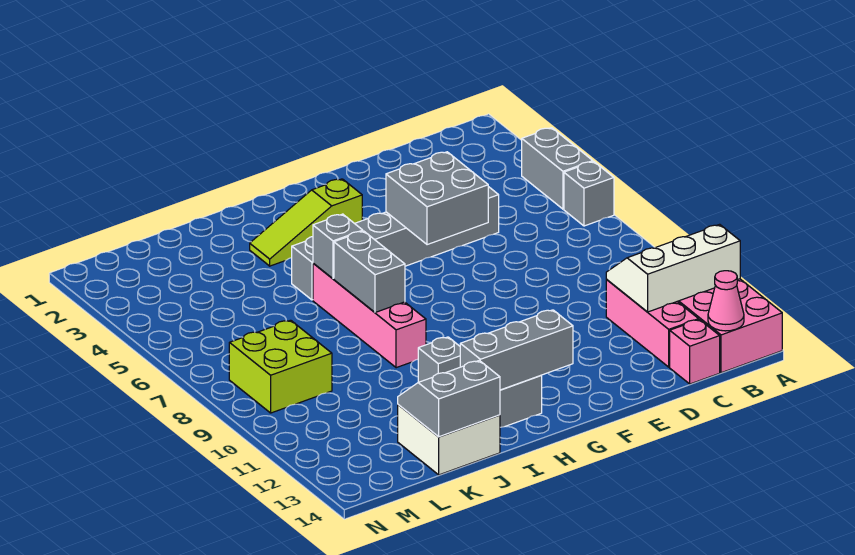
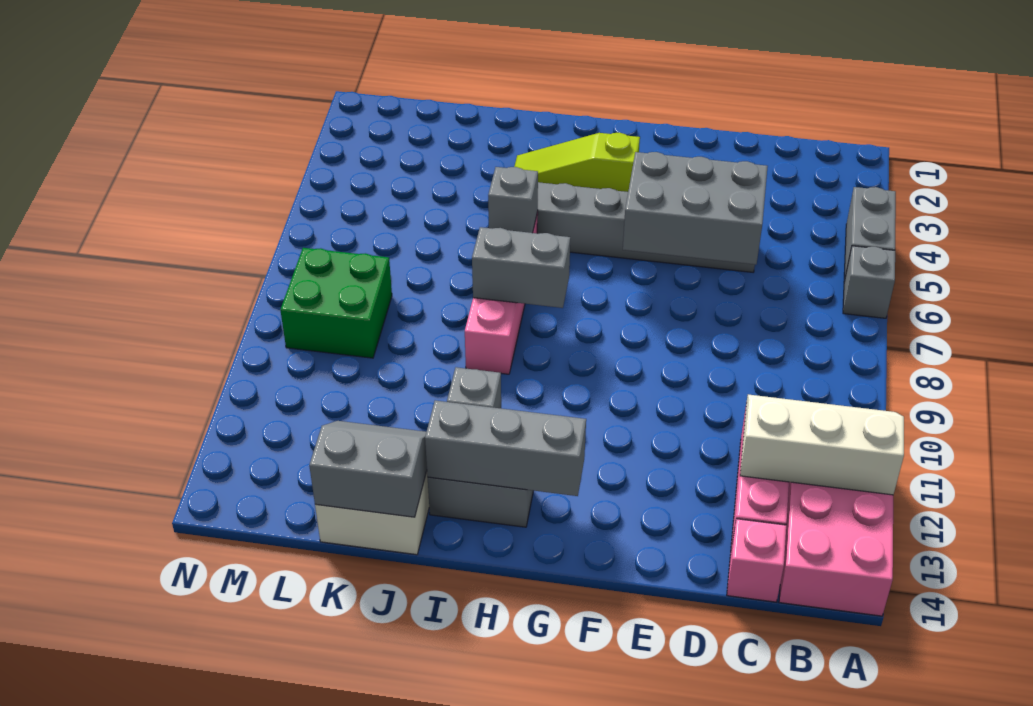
pink cone B14 level 2 -> none
grey brick E5:F6 level 2 -> grey brick D5:F6 level 2
grey brick I7:I8 level 2 -> grey brick H8:I8 level 2
lime brick L8:M9 level 1 -> green brick L8:M9 level 1

